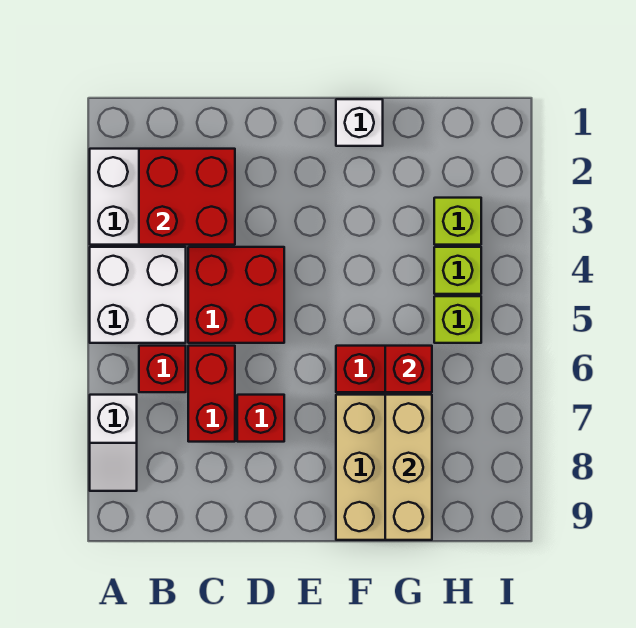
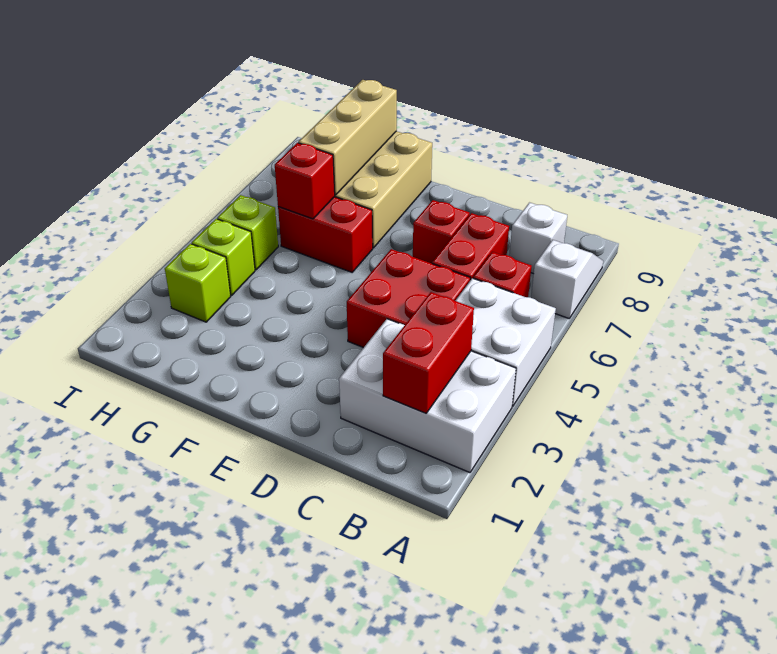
red brick B2:C3 level 2 -> red brick B2:B3 level 2
white brick F1 level 1 -> white brick B8 level 1

